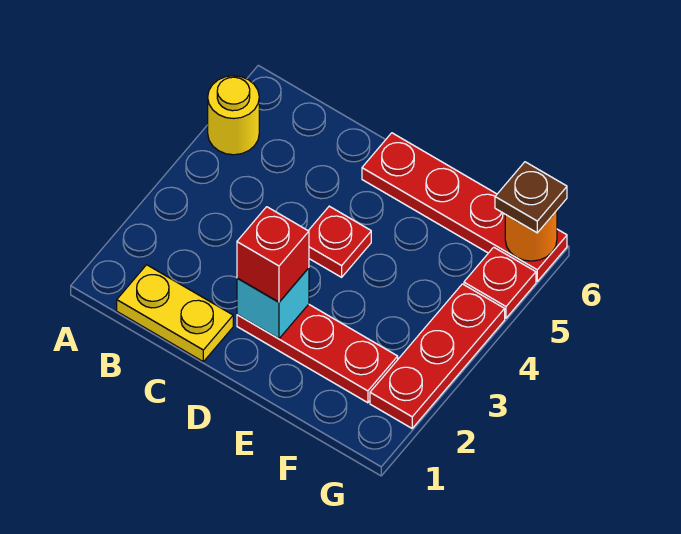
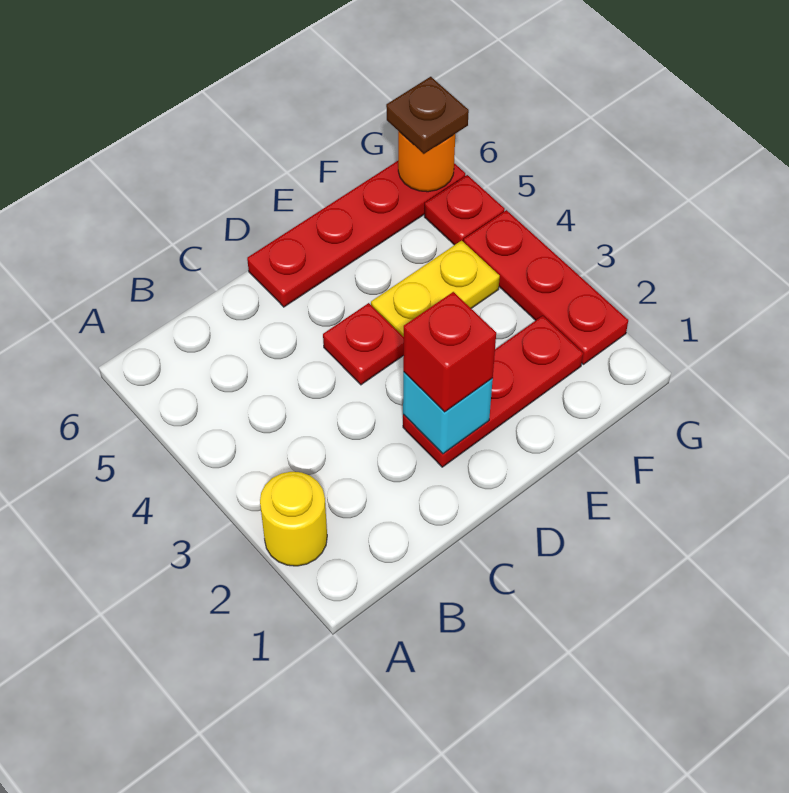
yellow round brick A5 level 1 -> yellow round brick A2 level 1
yellow plate B1:C1 level 1 -> yellow plate E4:F4 level 1

